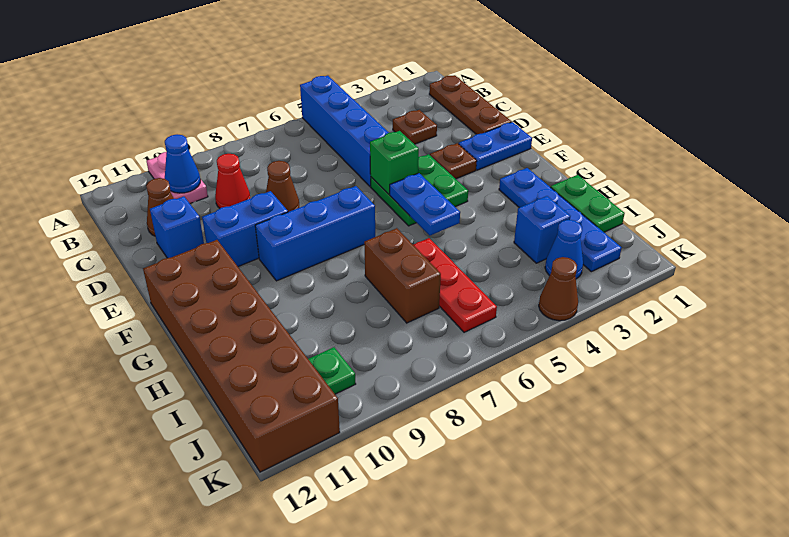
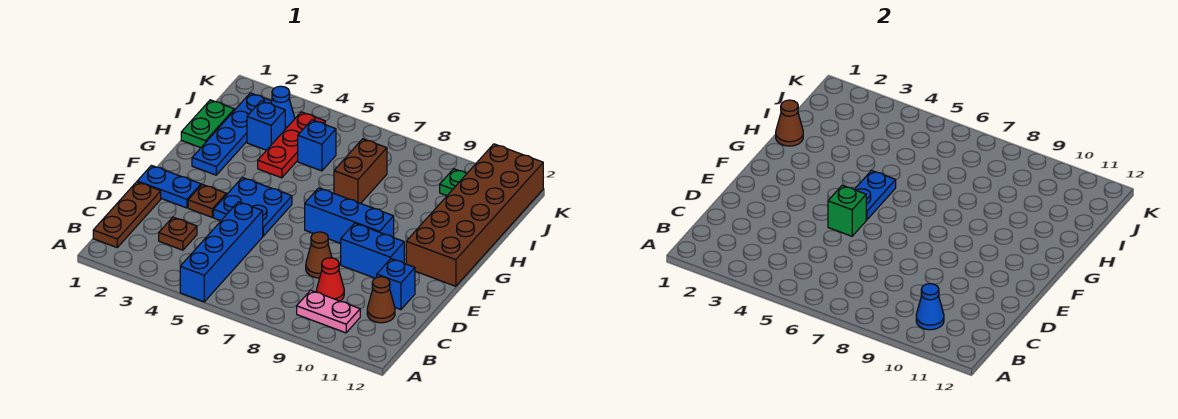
pink plate A10:B10 level 1 -> pink plate B9:B10 level 1
green plate E4:F5 level 1 -> blue plate E4:F5 level 1
red plate H6:J6 level 1 -> red plate H4:J4 level 1
none -> blue brick I5 level 1
brown cone K4 level 1 -> brown cone H1 level 2

